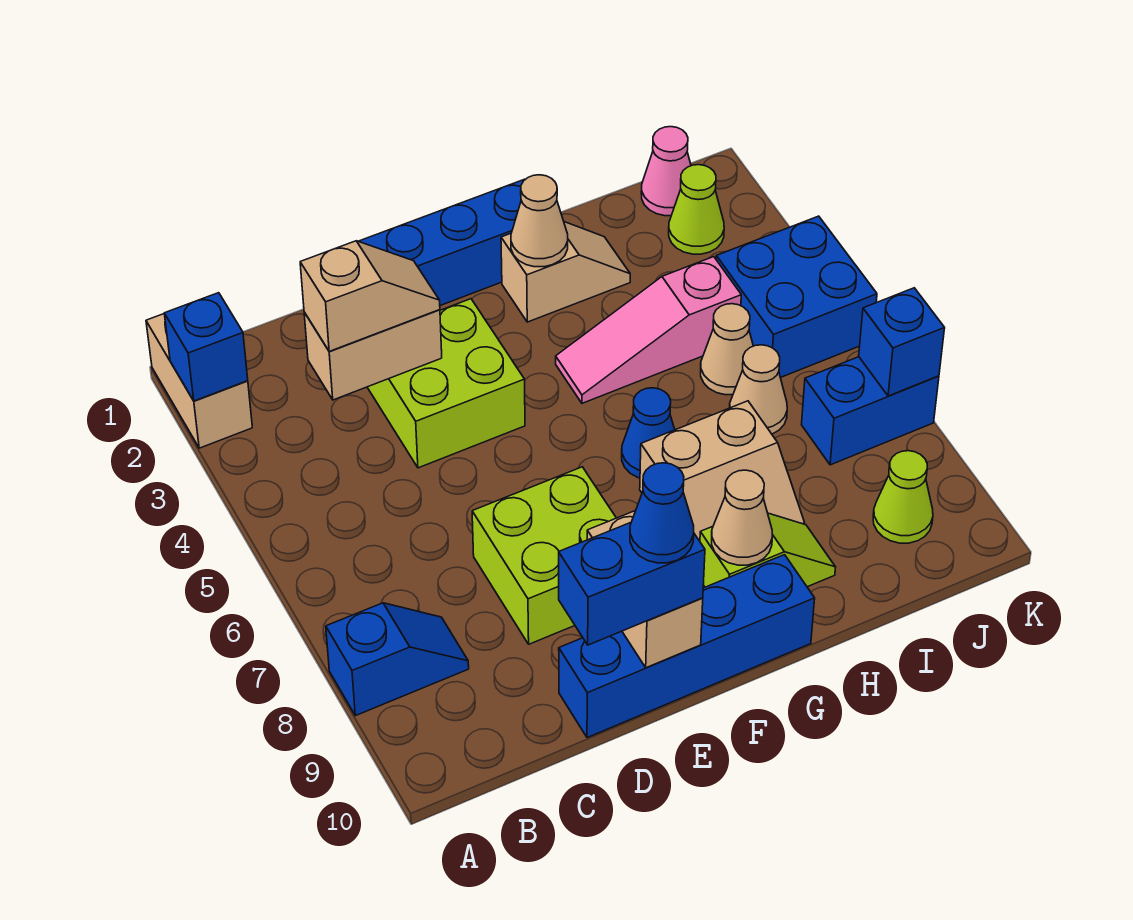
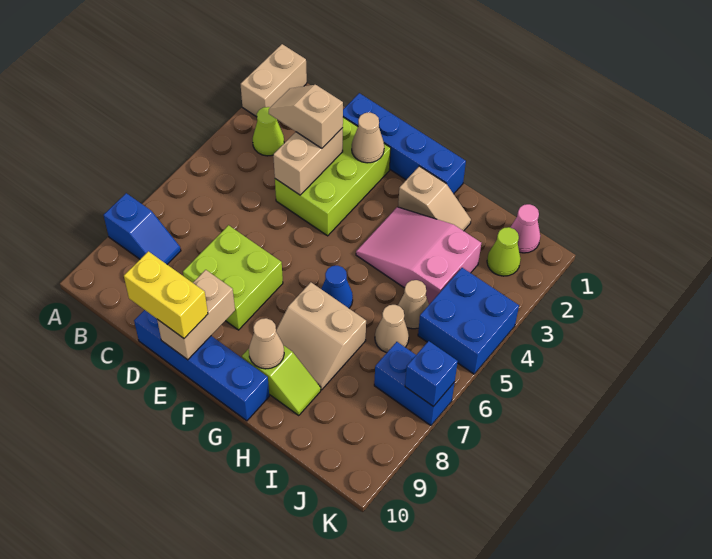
blue brick A2 level 2 -> none
tan brick C3:D3 level 2 -> tan brick D3:D4 level 2
tan slope C3:D3 level 3 top C -> tan slope C3:D3 level 3 top D
lime brick D3:E4 level 1 -> lime brick D2:E4 level 1
blue brick D10:E10 level 3 -> yellow brick D10:E10 level 3
blue cone E10 level 4 -> none
tan cone G2 level 2 -> tan cone E2 level 2
pink slope G4:I4 level 1 top I -> pink slope G3:I4 level 1 top I
lime cone J9 level 1 -> lime cone B3 level 1

